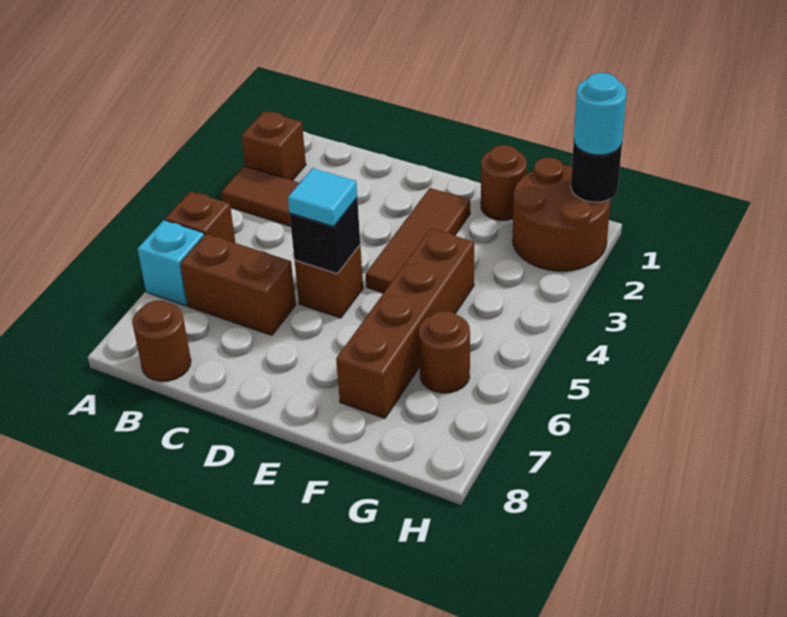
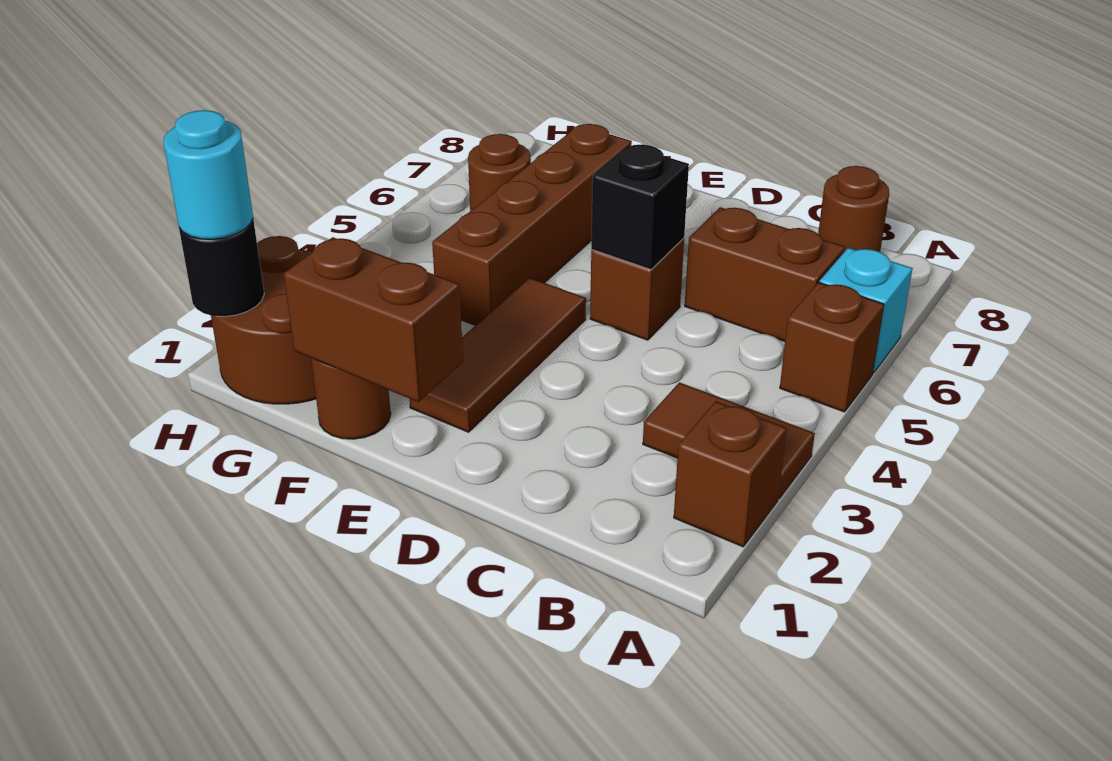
cyan tile D5 level 3 -> none
none -> brown brick E1:F1 level 2

